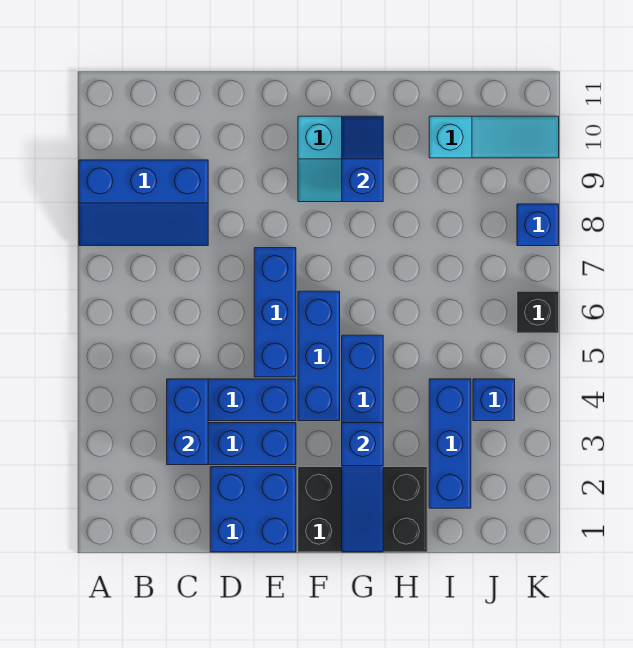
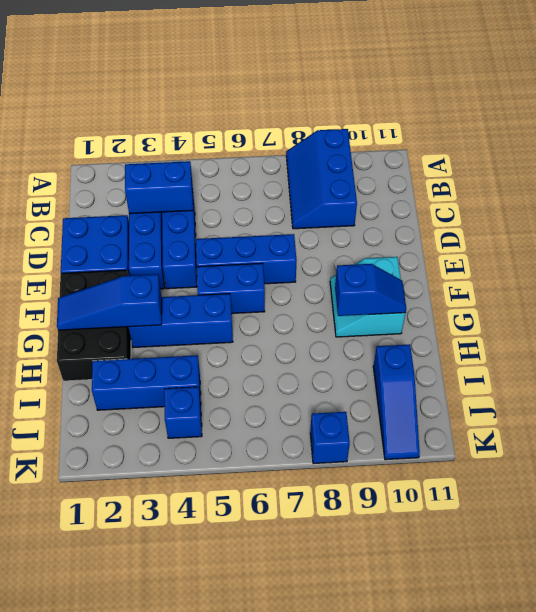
blue brick F4:F6 level 1 -> blue brick F5:F6 level 1
cyan slope I10:K10 level 1 top I -> blue slope I10:K10 level 1 top I
black brick K6 level 1 -> none

